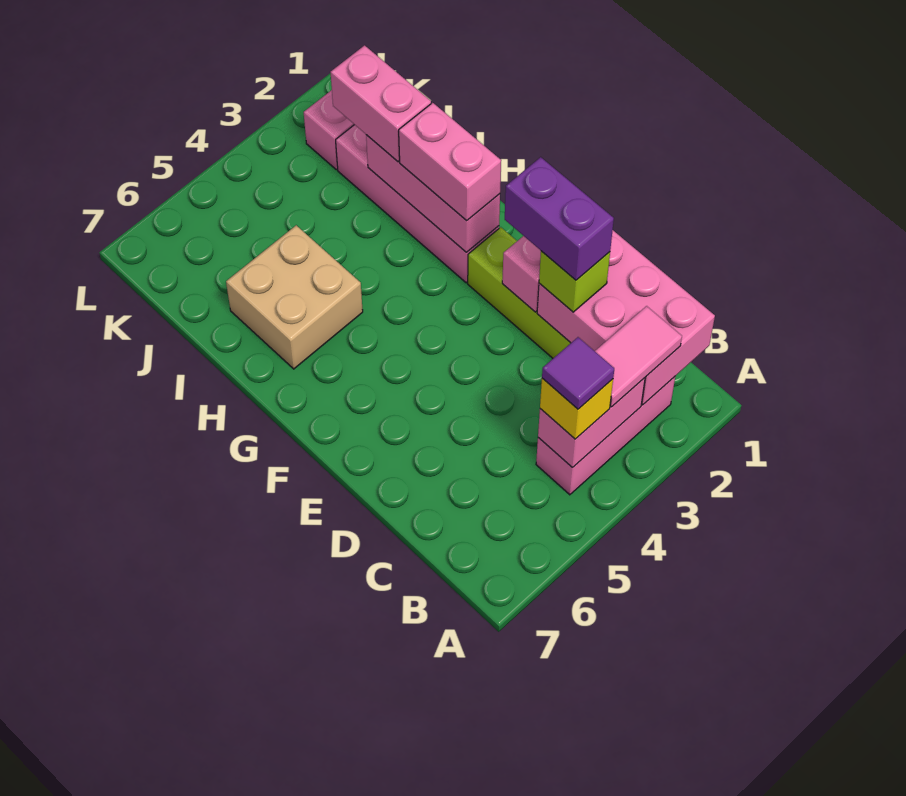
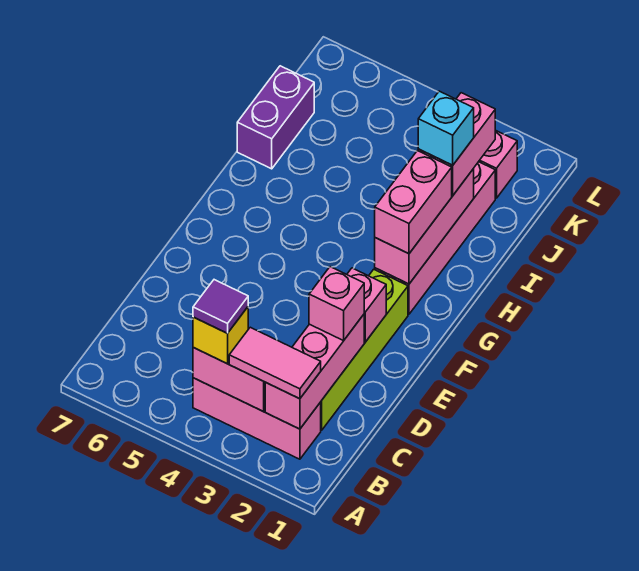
pink brick B1:D2 level 2 -> pink brick B2:D2 level 2
lime brick D2 level 3 -> pink brick D2 level 3
purple brick D2:E2 level 4 -> purple brick I7:J7 level 1
tan brick H5:I6 level 1 -> none
none -> cyan brick I2 level 4

